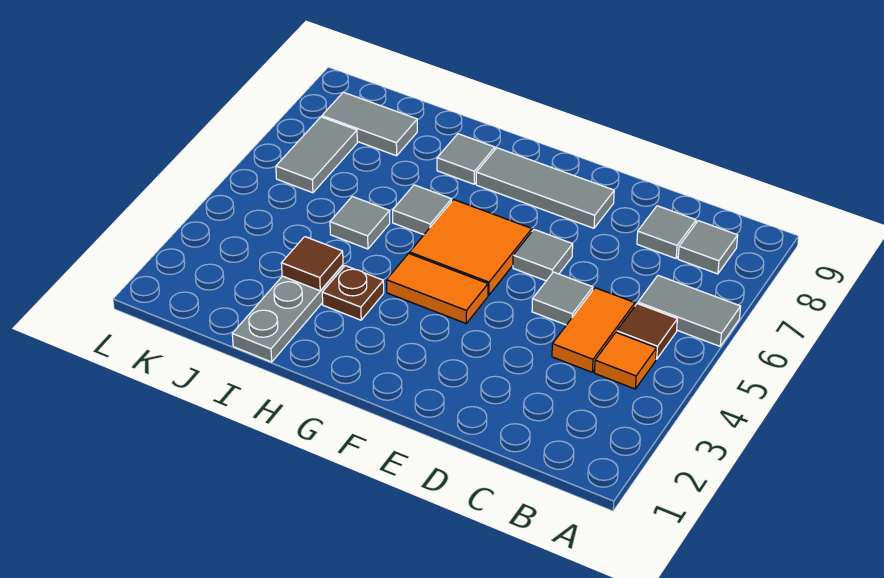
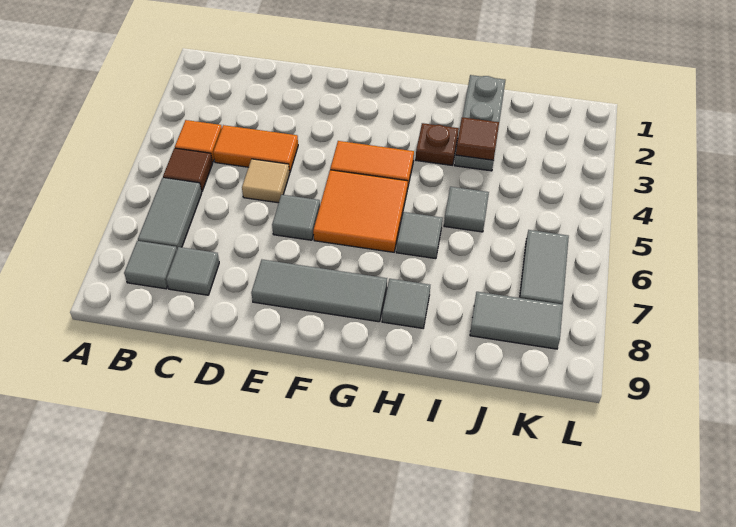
grey tile A6:B6 level 1 -> grey tile B6:B7 level 1
orange tile C4:C5 level 1 -> orange tile C4:D4 level 1
grey tile D5 level 1 -> tan tile D5 level 1

